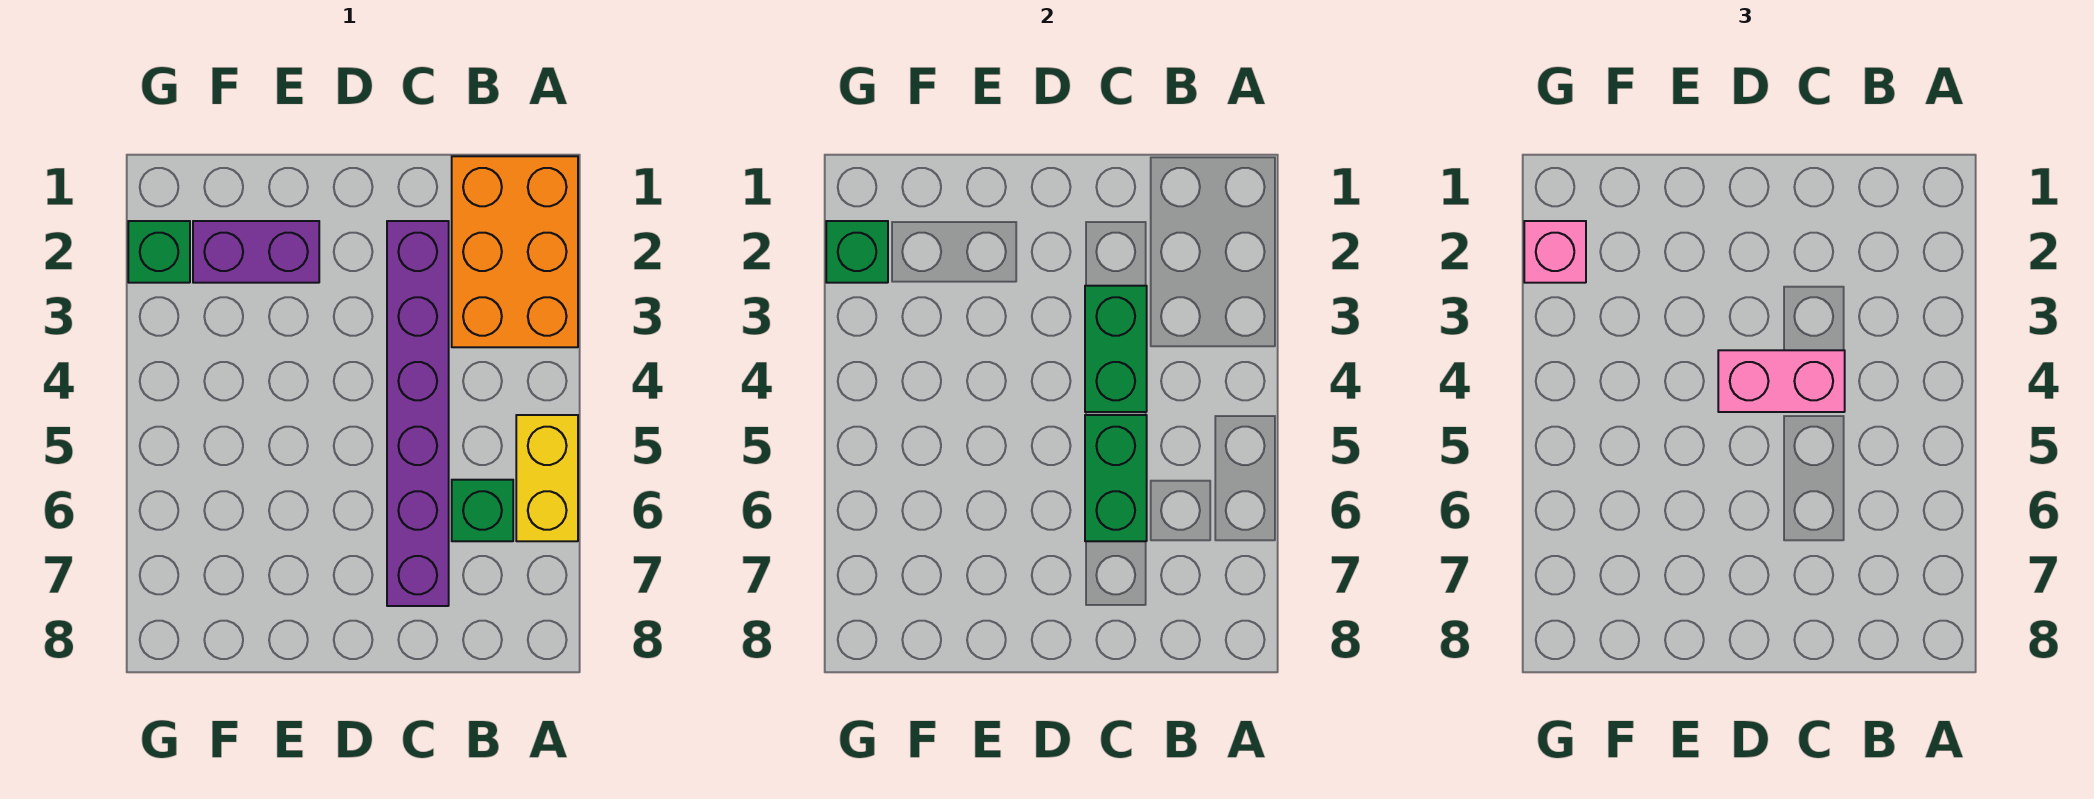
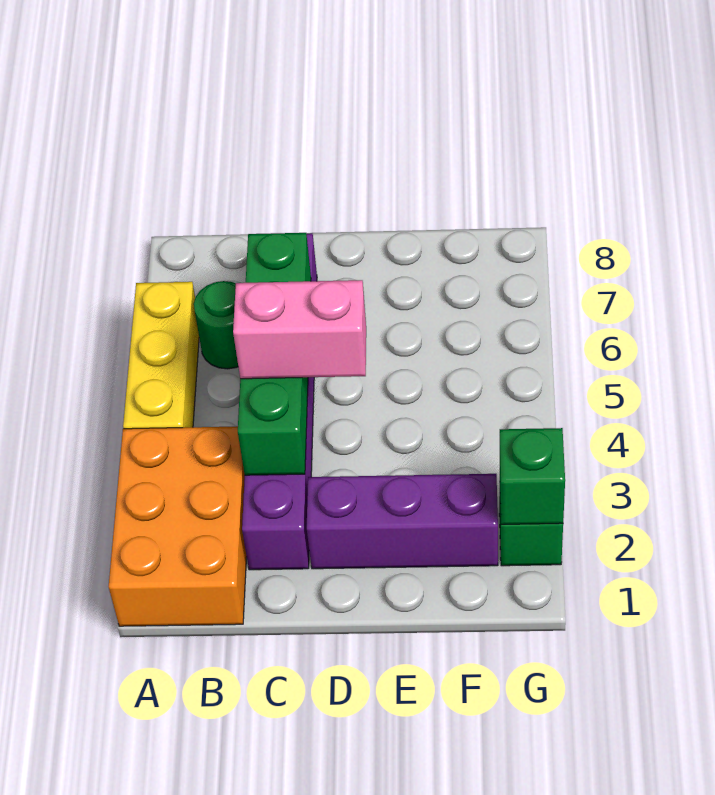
yellow brick A5:A6 level 1 -> yellow brick A4:A6 level 1
green brick B6 level 1 -> green round brick B6 level 1
purple brick E2:F2 level 1 -> purple brick D2:F2 level 1
pink brick G2 level 3 -> none

